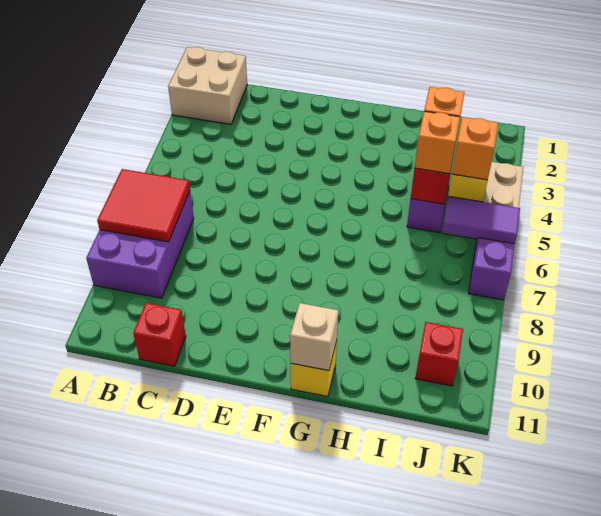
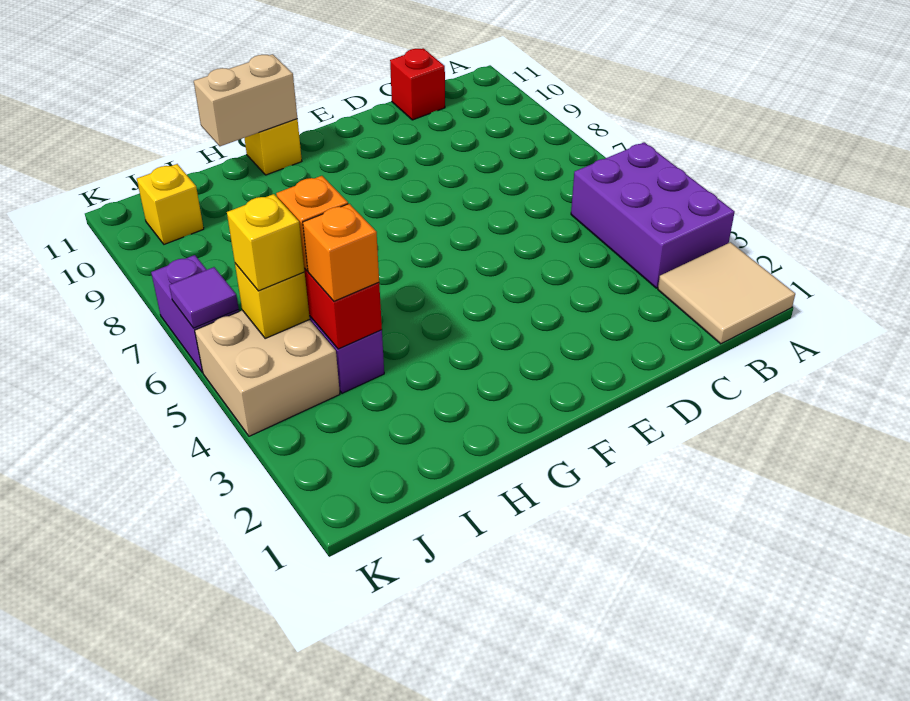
tan brick A1:B2 level 1 -> tan tile A1:B2 level 1
purple brick A7:B9 level 1 -> purple brick A3:B5 level 1
red tile A7:B8 level 2 -> none
tan brick G11 level 2 -> tan brick G11:H11 level 2
orange brick J5 level 3 -> yellow brick J5 level 3
purple tile J6:K6 level 2 -> purple tile K6 level 2
red brick J10 level 1 -> yellow brick J10 level 1

